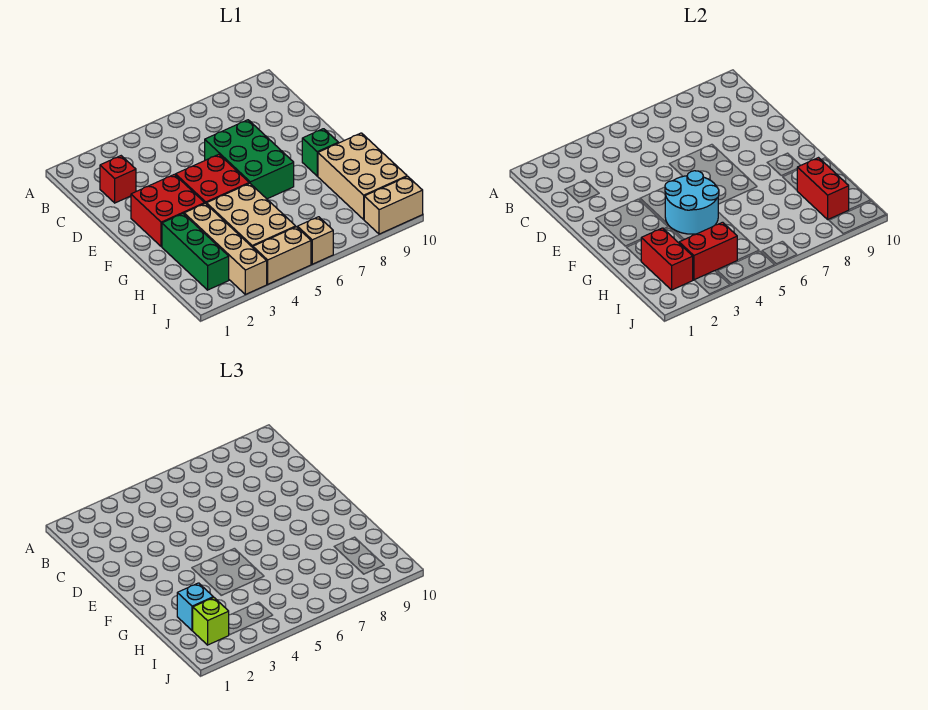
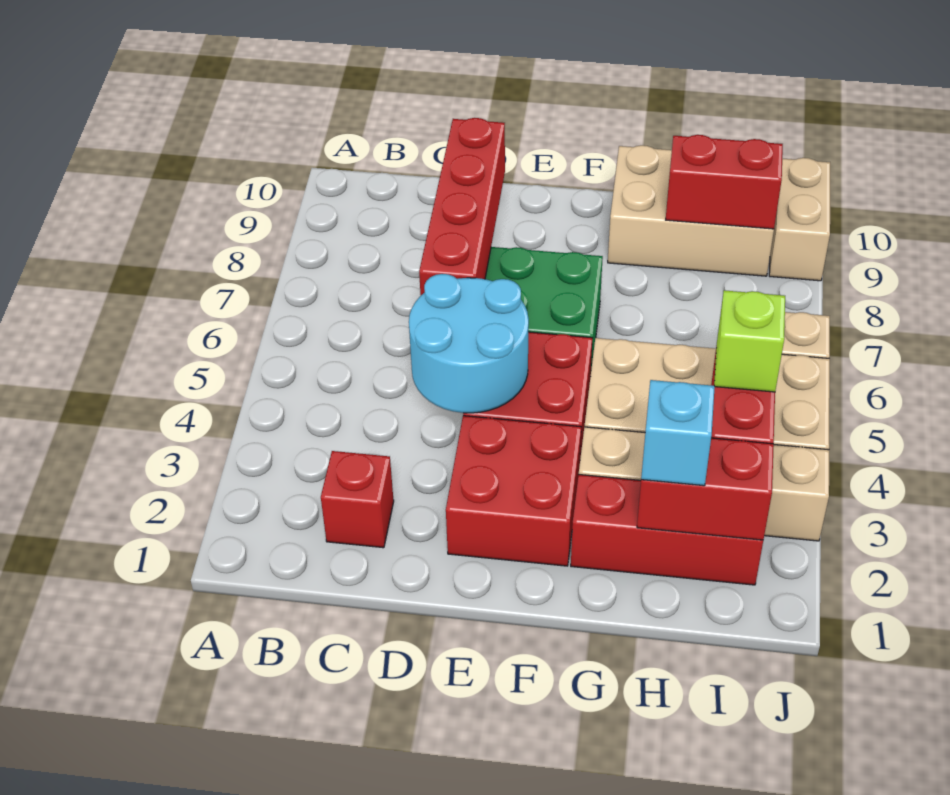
none -> red brick D6:D9 level 2
cyan round brick F4:G5 level 2 -> cyan round brick D4:E5 level 2
green brick F9 level 1 -> none
green brick G2:I2 level 1 -> red brick G2:I2 level 1
lime brick I2 level 3 -> lime brick I4 level 3

